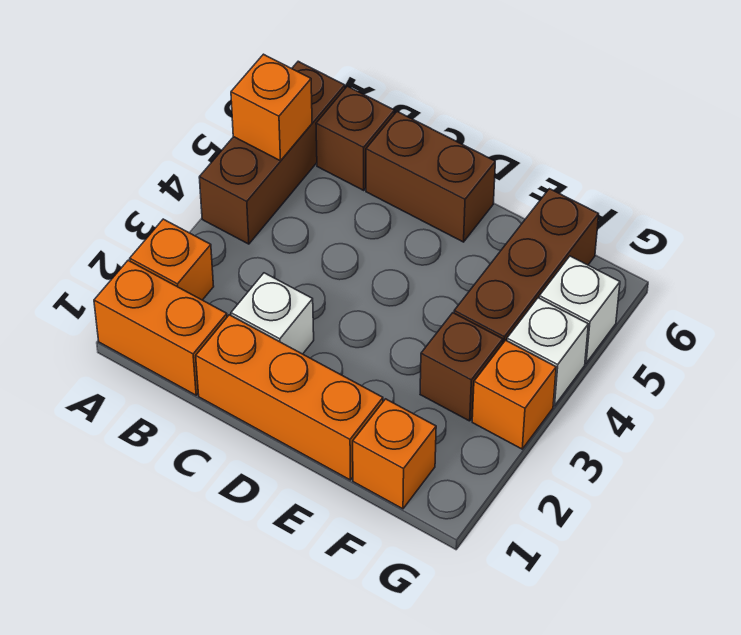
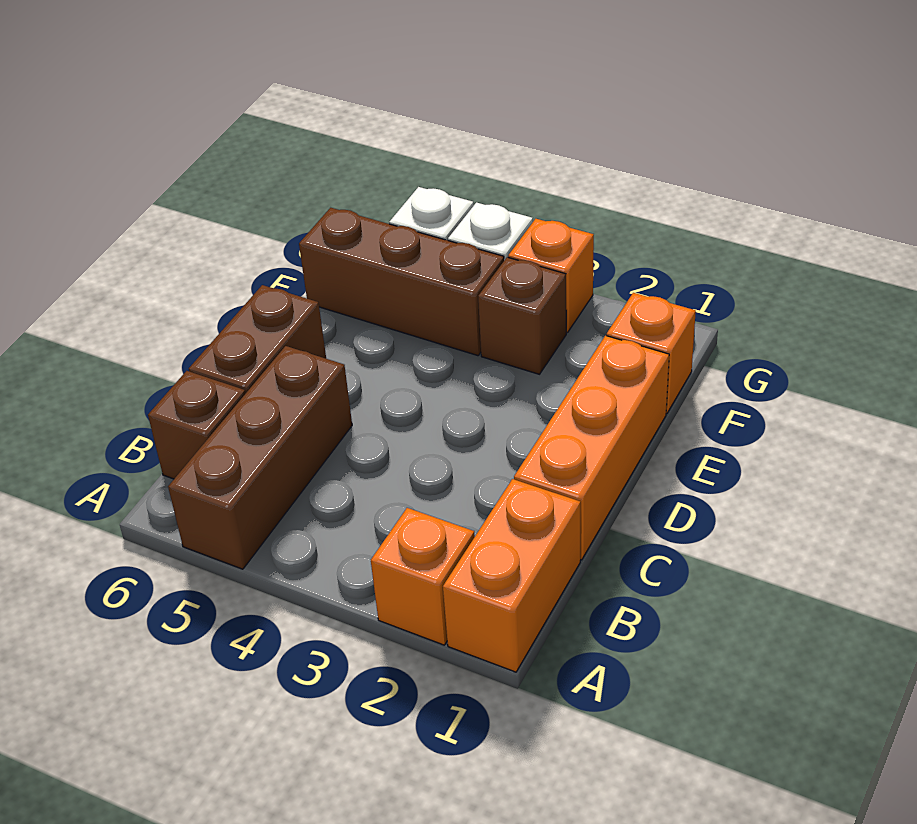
brown brick A4:A6 level 1 -> brown brick A5:C5 level 1
orange brick A5 level 2 -> none
white brick C2 level 1 -> none

